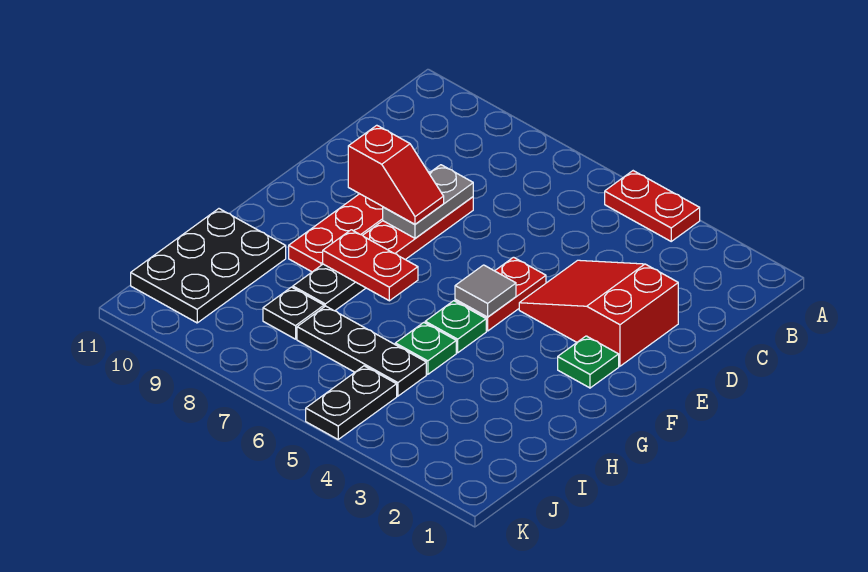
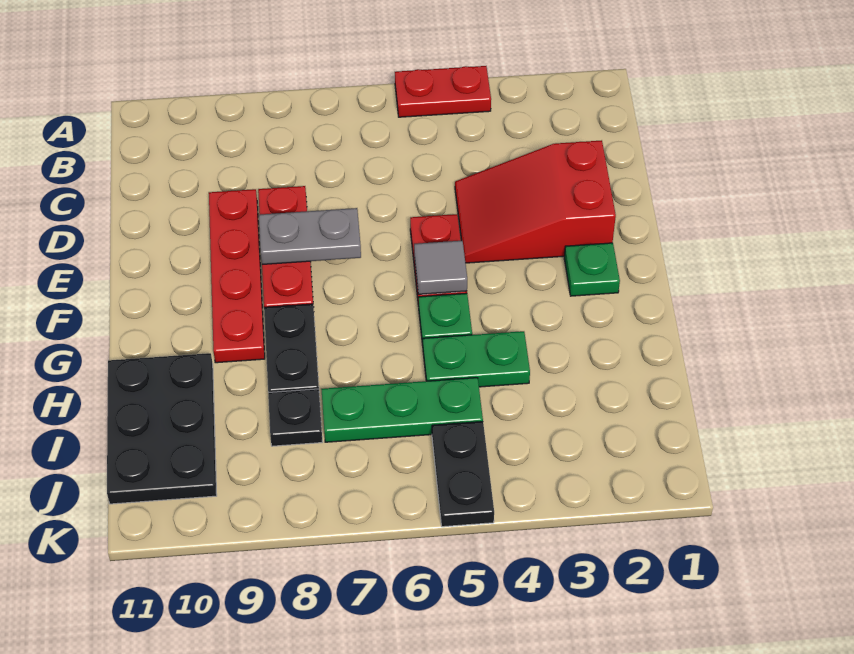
grey plate D8:E8 level 2 -> grey plate E7:E8 level 2
red slope E8:E9 level 3 top 9 -> none
red plate G7:G8 level 2 -> none
green plate H5 level 1 -> green plate H4:H5 level 1
black plate I5:I7 level 1 -> green plate I5:I7 level 1

